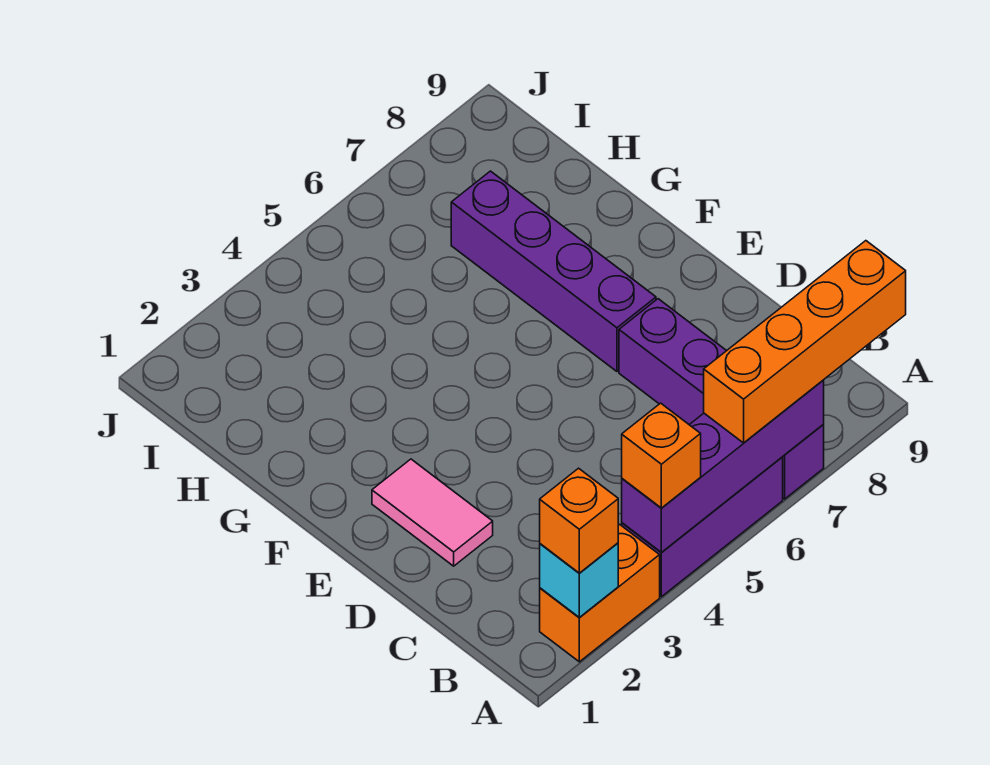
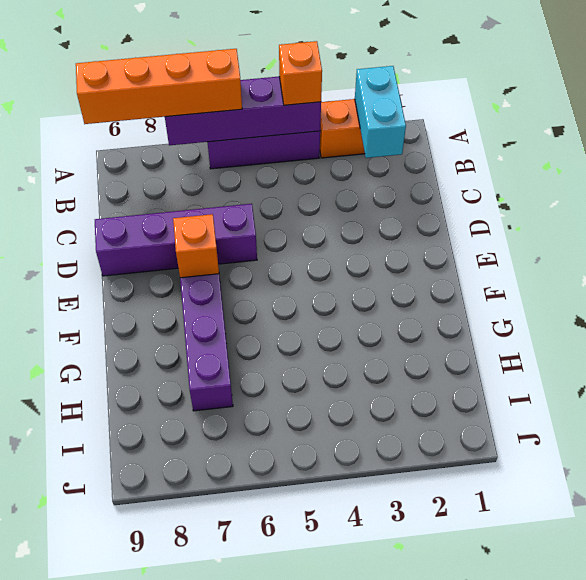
cyan brick A2 level 2 -> cyan brick A2:B2 level 2
orange brick A2 level 3 -> orange brick E7 level 2
purple brick A7:D7 level 1 -> purple brick D6:D9 level 1
pink tile D2:E2 level 1 -> none

